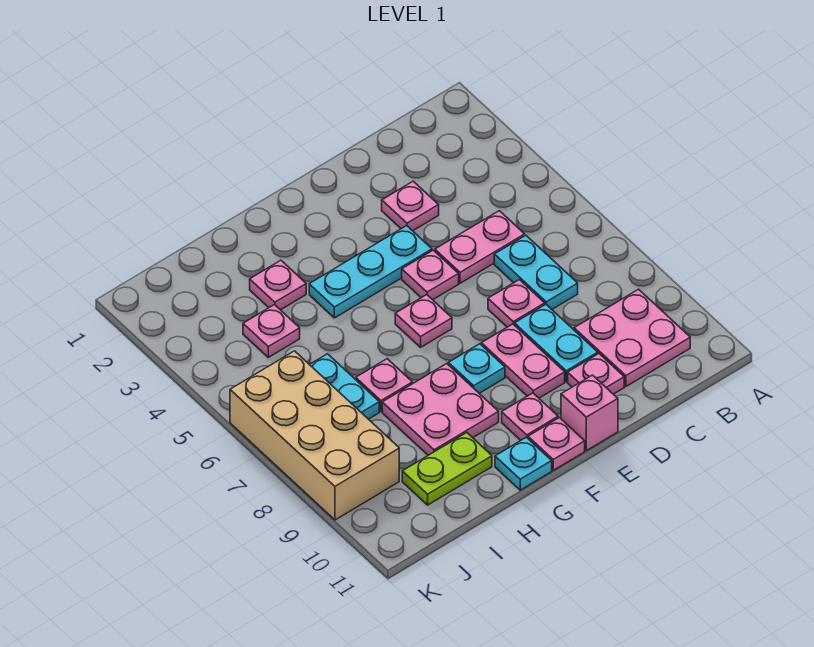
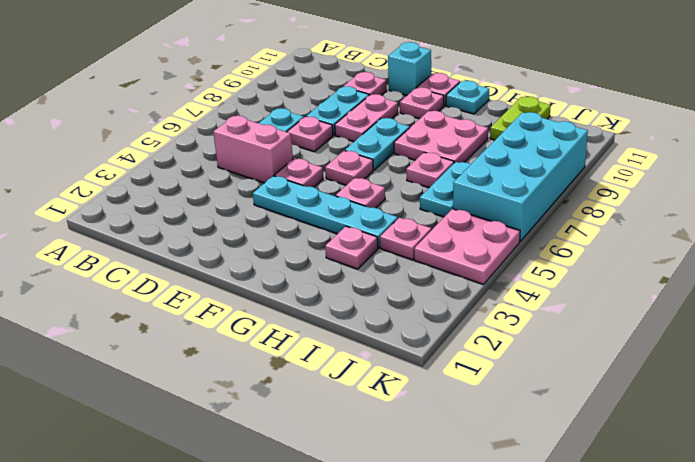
pink plate B9:C10 level 1 -> pink plate J4:K5 level 1
pink plate C5:D5 level 1 -> pink brick C5:D5 level 1
pink plate D3 level 1 -> pink plate G5 level 1
cyan plate E4:G4 level 1 -> cyan plate E4:H4 level 1
pink brick E11 level 1 -> cyan brick E11 level 1
cyan plate F8 level 1 -> cyan plate F7:F8 level 1
lime plate H10:I10 level 1 -> lime plate I10:I11 level 1
tan brick J6:K9 level 1 -> cyan brick J6:K9 level 1

